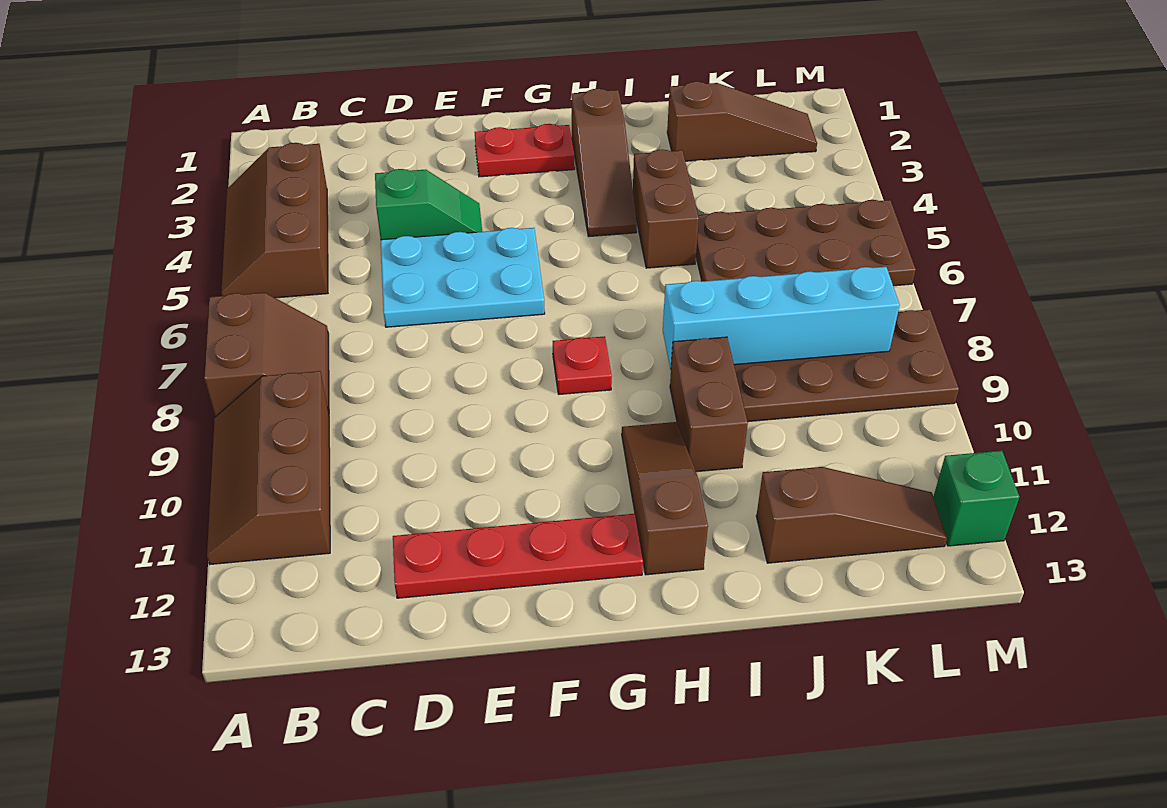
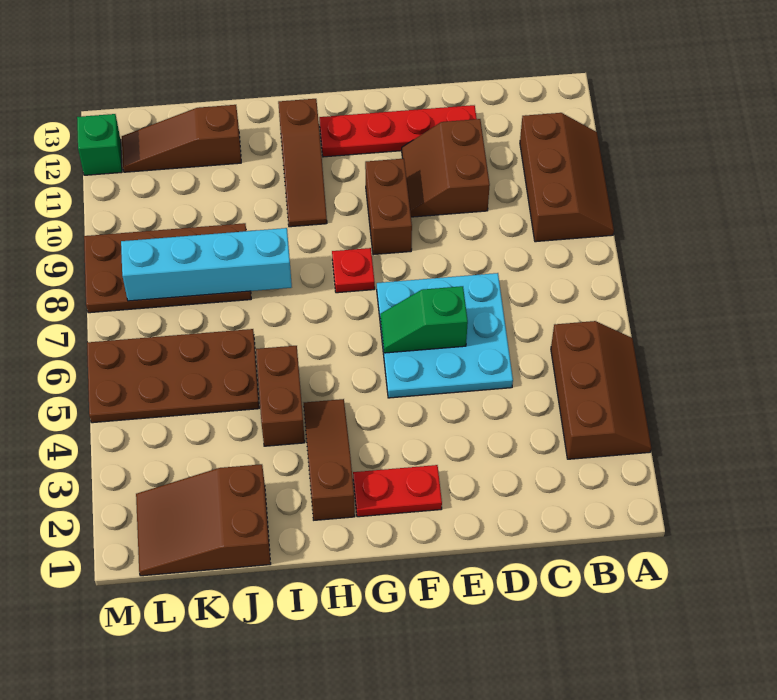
brown slope A7:B8 level 1 top A -> brown slope D10:E11 level 1 top D
green slope D4:E4 level 1 top D -> green slope E6:F6 level 2 top E
cyan plate D5:F6 level 1 -> cyan plate D5:F7 level 1
brown brick I9:I10 level 1 -> brown brick F9:F10 level 1
brown slope J2:L2 level 1 top J -> brown slope J1:L2 level 1 top J

